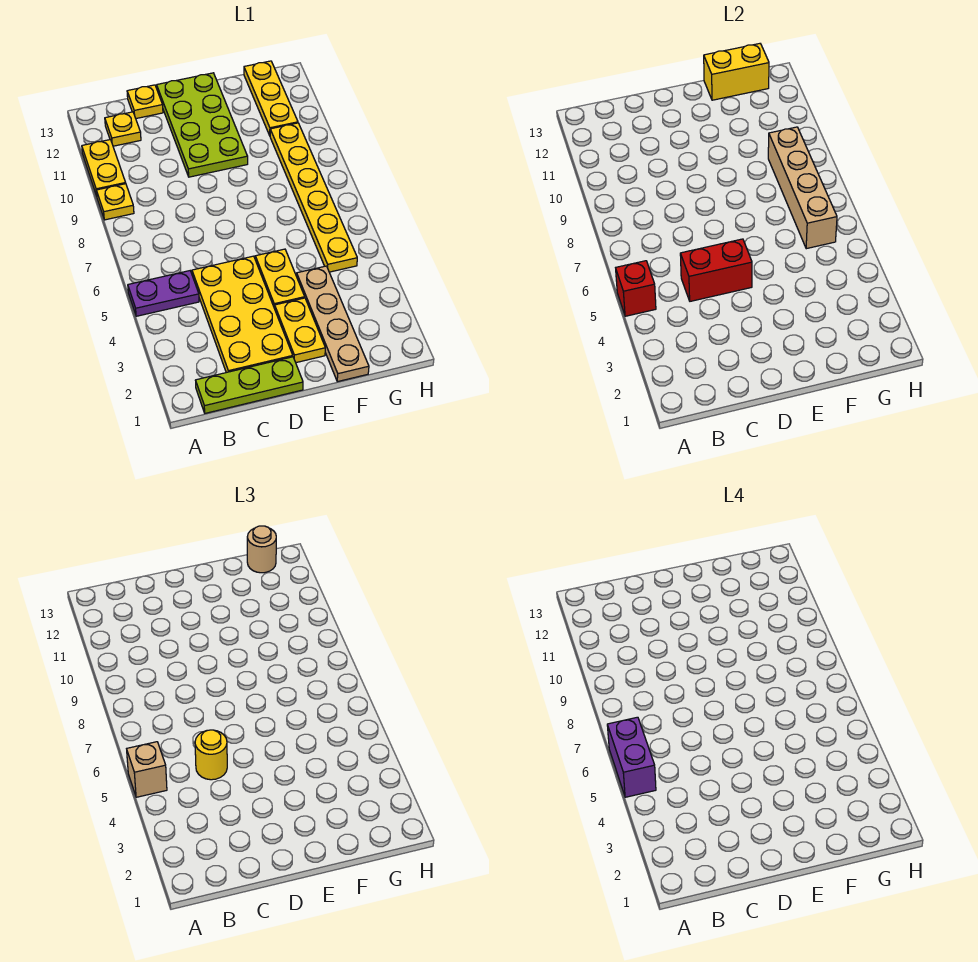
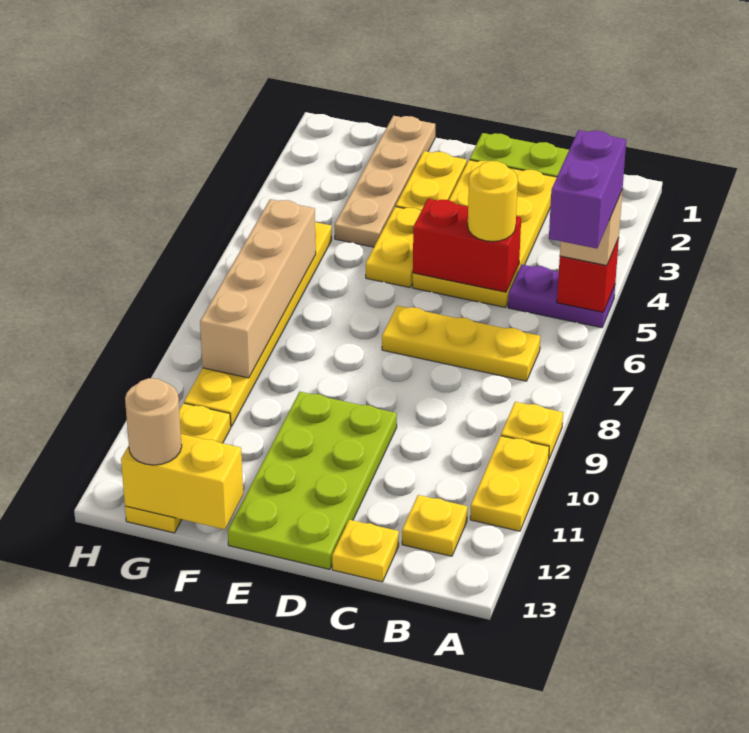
none -> yellow plate B7:D7 level 1

